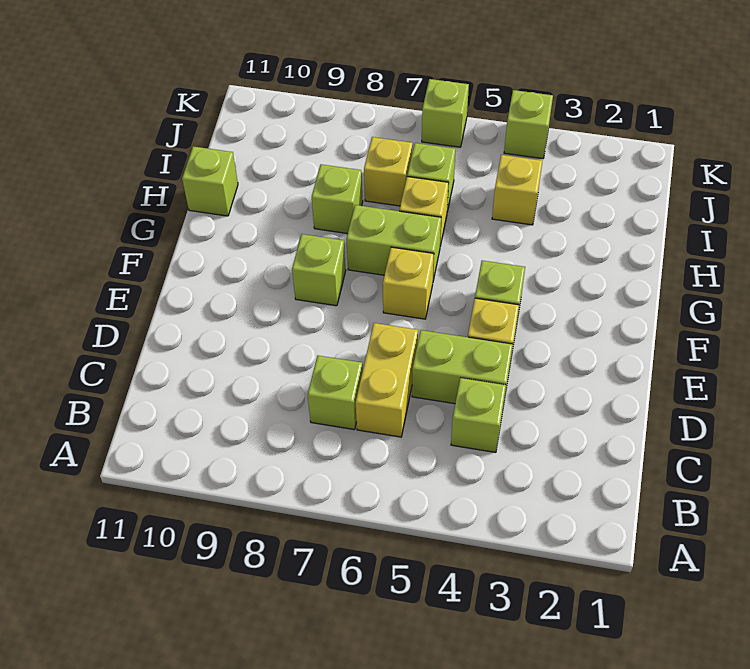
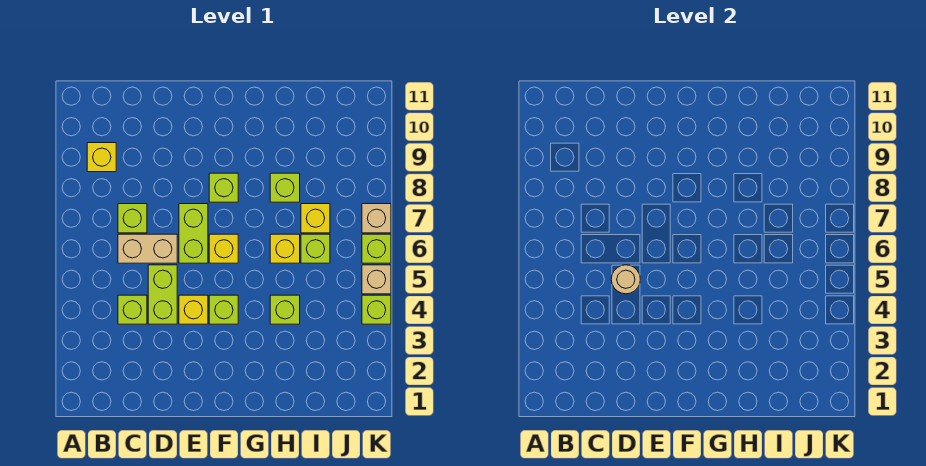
yellow brick C6:D6 level 1 -> tan brick C6:D6 level 1
none -> tan round brick D5 level 2
lime brick G6:G7 level 1 -> lime brick E6:E7 level 1
lime brick H11 level 1 -> lime brick H4 level 1
yellow brick I4 level 1 -> yellow brick B9 level 1
none -> tan brick K5 level 1
none -> tan brick K7 level 1

